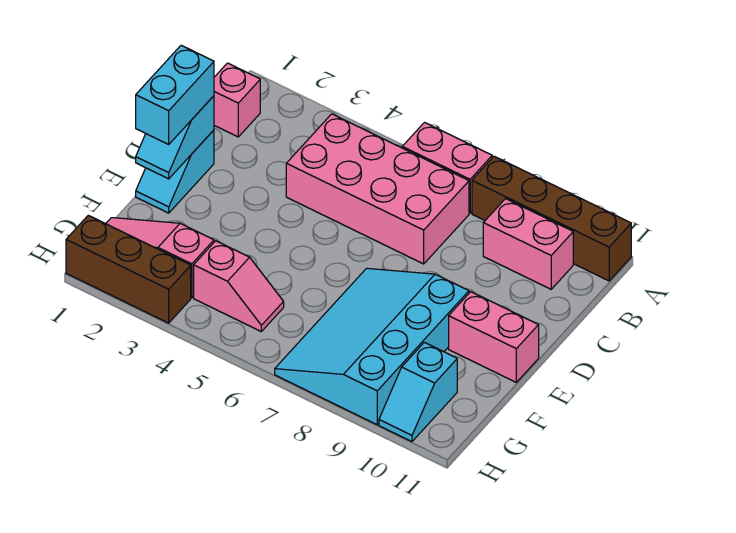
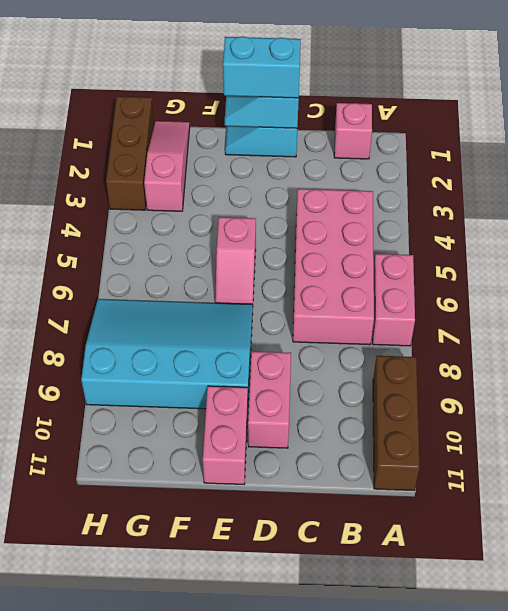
brown brick A8:A11 level 1 -> brown brick A9:A11 level 1
pink brick B9:B10 level 1 -> pink brick D9:D10 level 1
pink slope G4:G5 level 1 top 4 -> pink slope E5:E6 level 1 top 5
cyan slope G10:H10 level 1 top G -> none

